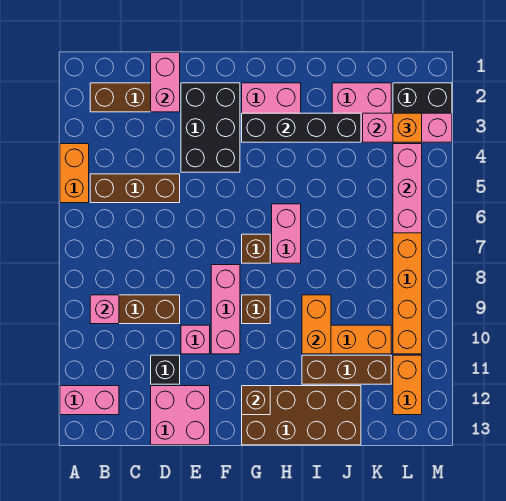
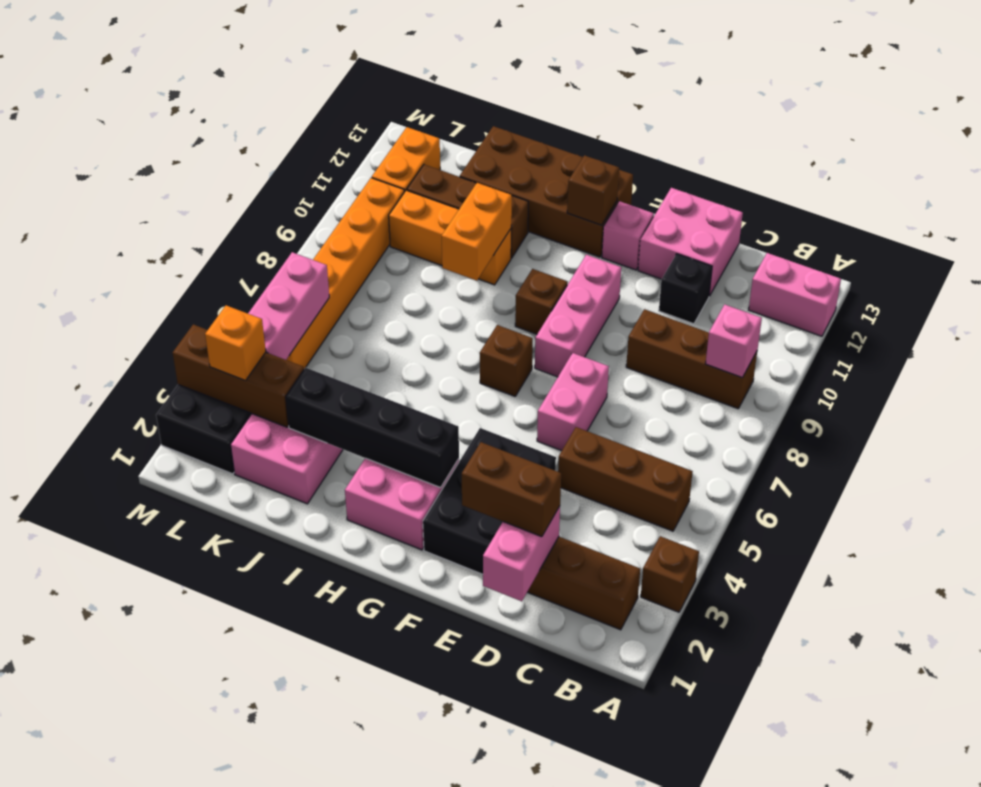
none -> brown brick A3 level 1
orange brick A4:A5 level 1 -> none
none -> brown brick D2:E2 level 3
pink brick E10 level 1 -> pink brick F12 level 1
pink brick H6:H7 level 1 -> pink brick E6:E7 level 1
pink brick K3:M3 level 2 -> brown brick K3:M3 level 2

